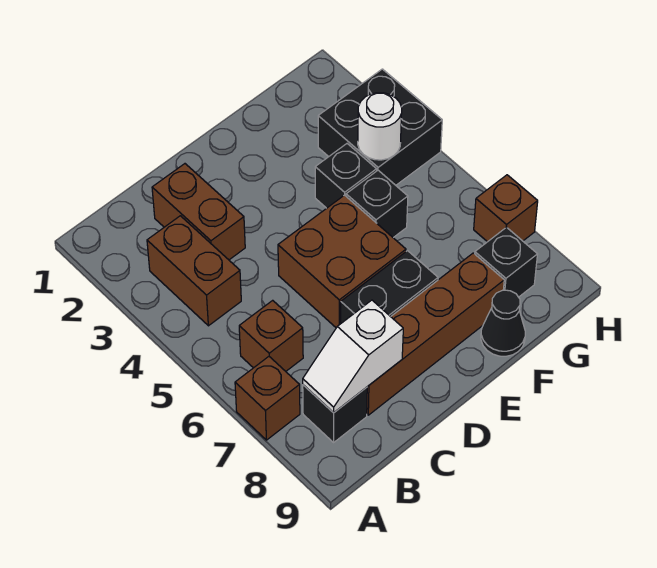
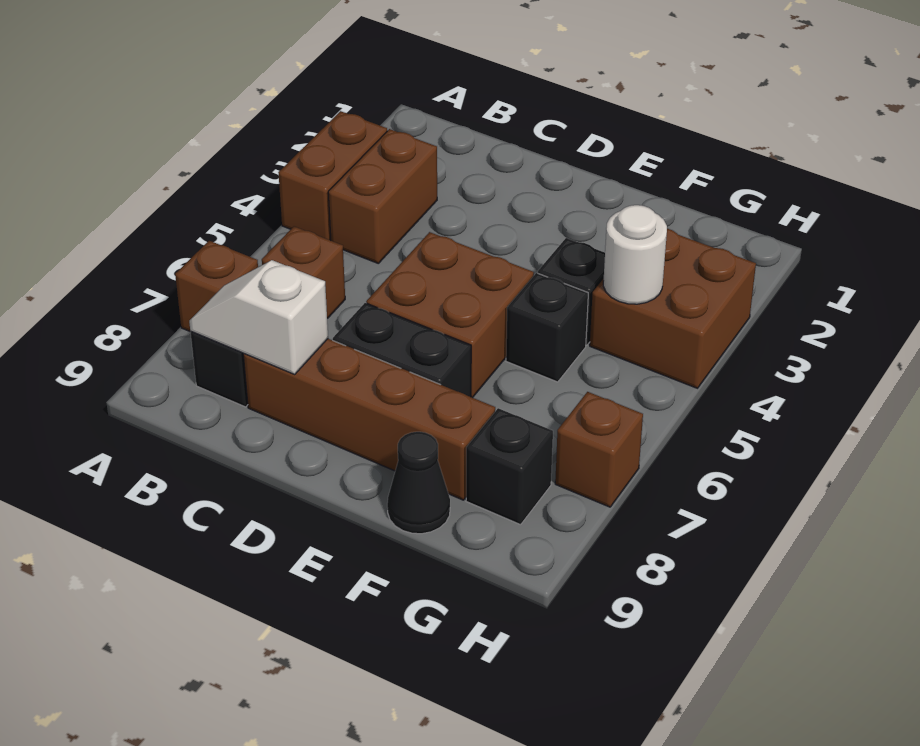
brown brick C2:C3 level 1 -> brown brick A3:A4 level 1
black brick G3:H4 level 1 -> brown brick G3:H4 level 1

